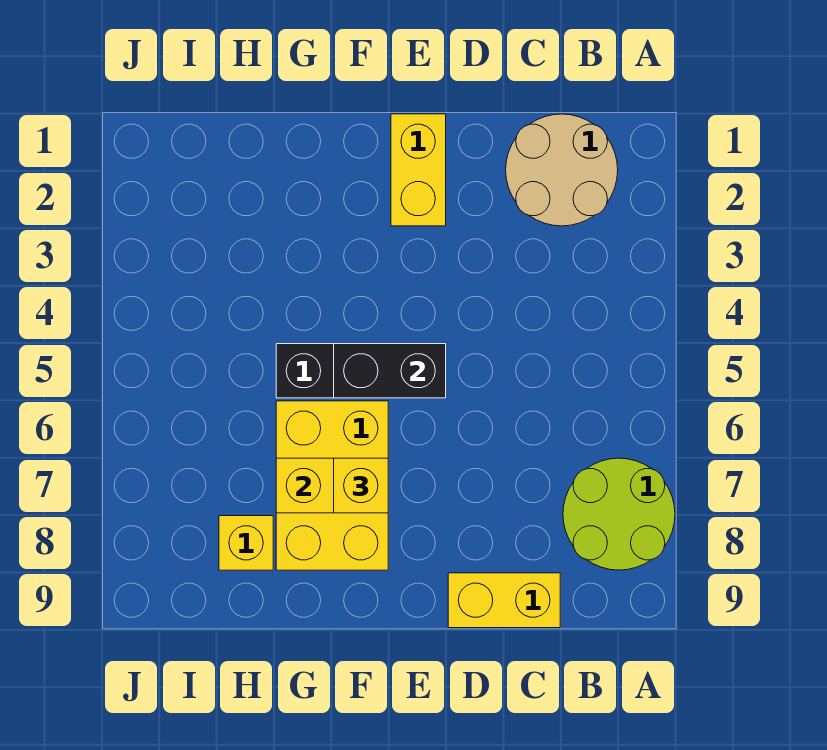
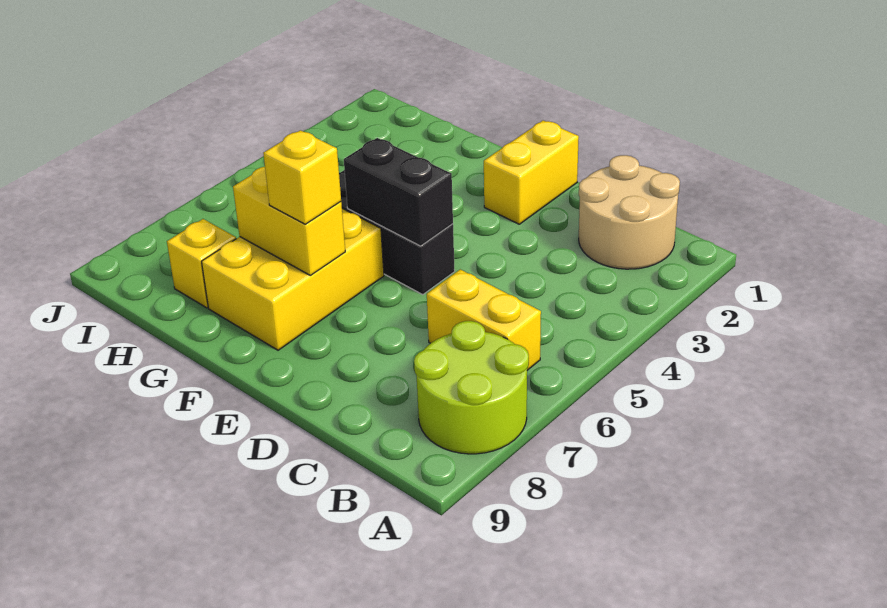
yellow brick C9:D9 level 1 -> yellow brick B6:C6 level 1

